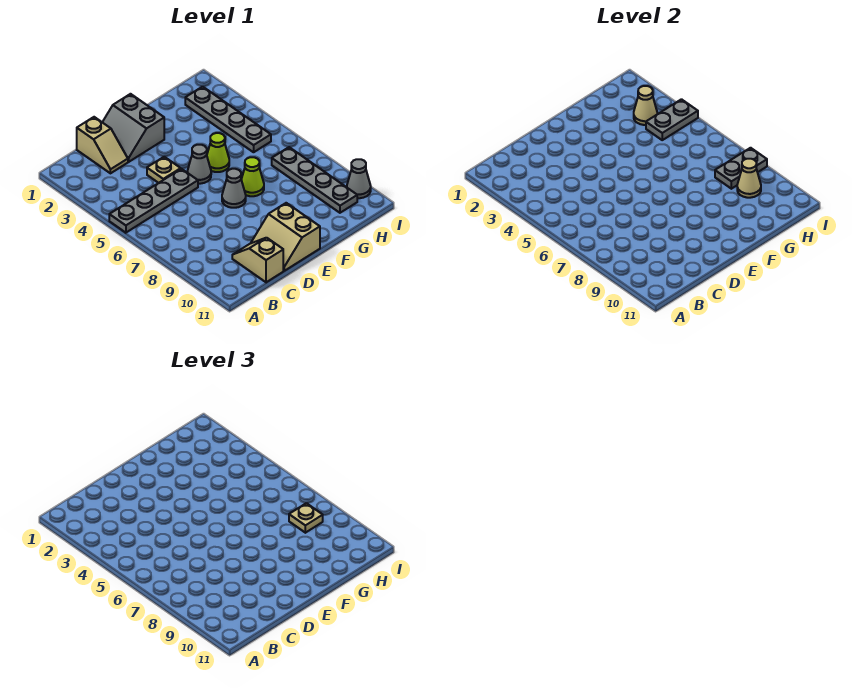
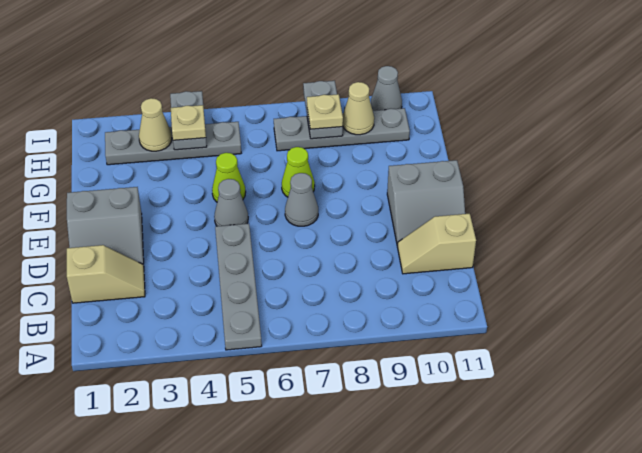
tan plate D4 level 1 -> tan plate H4 level 3
tan slope D10:E11 level 1 top E -> grey slope D10:E11 level 1 top E

